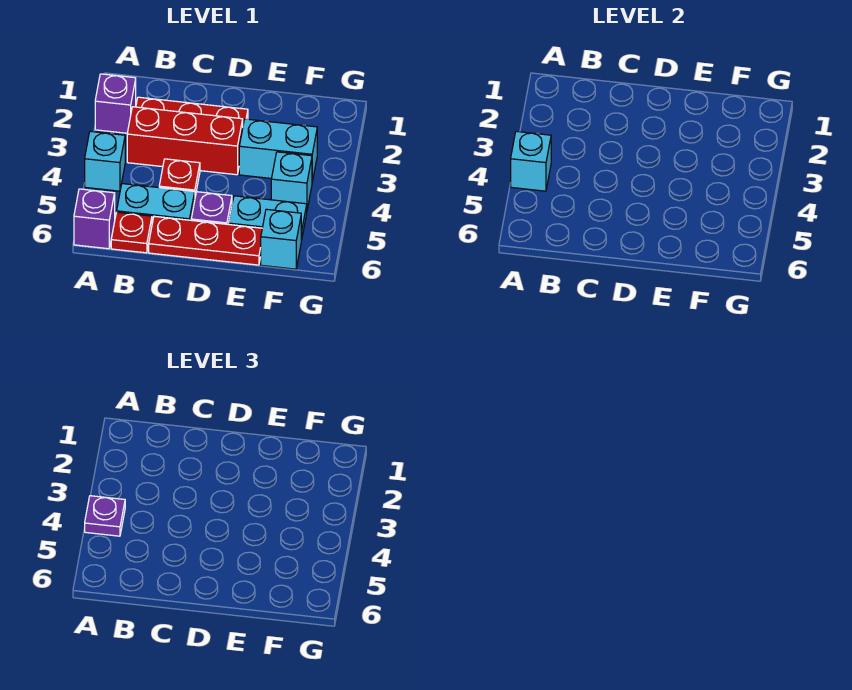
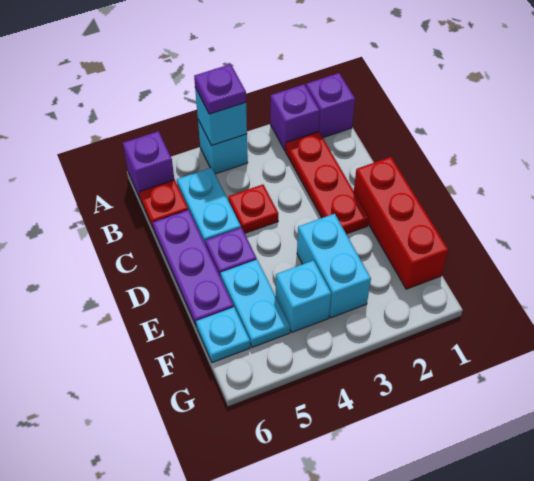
none -> purple brick A1 level 1
red brick B3:D3 level 1 -> red brick D1:F1 level 1
red plate C6:E6 level 1 -> purple plate C6:E6 level 1
cyan brick F6 level 1 -> cyan plate F6 level 1

